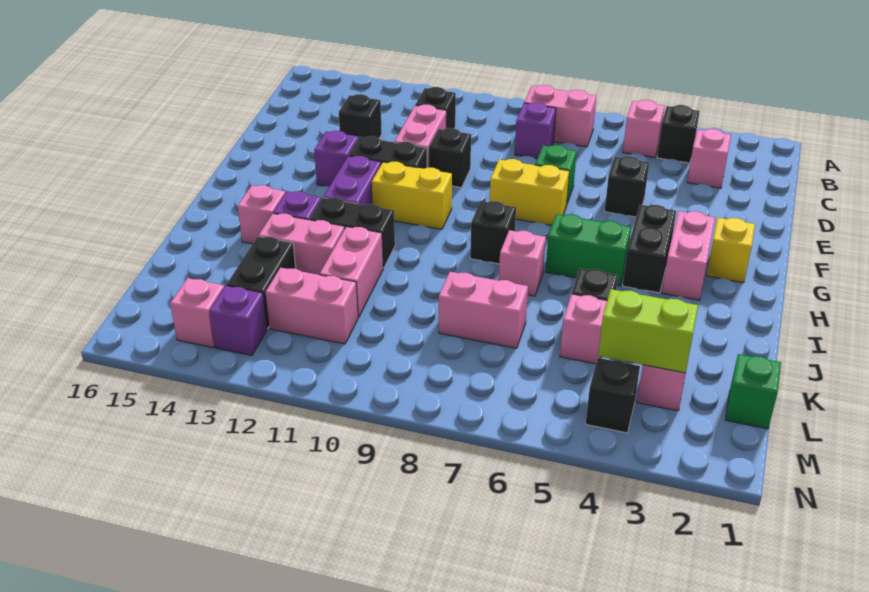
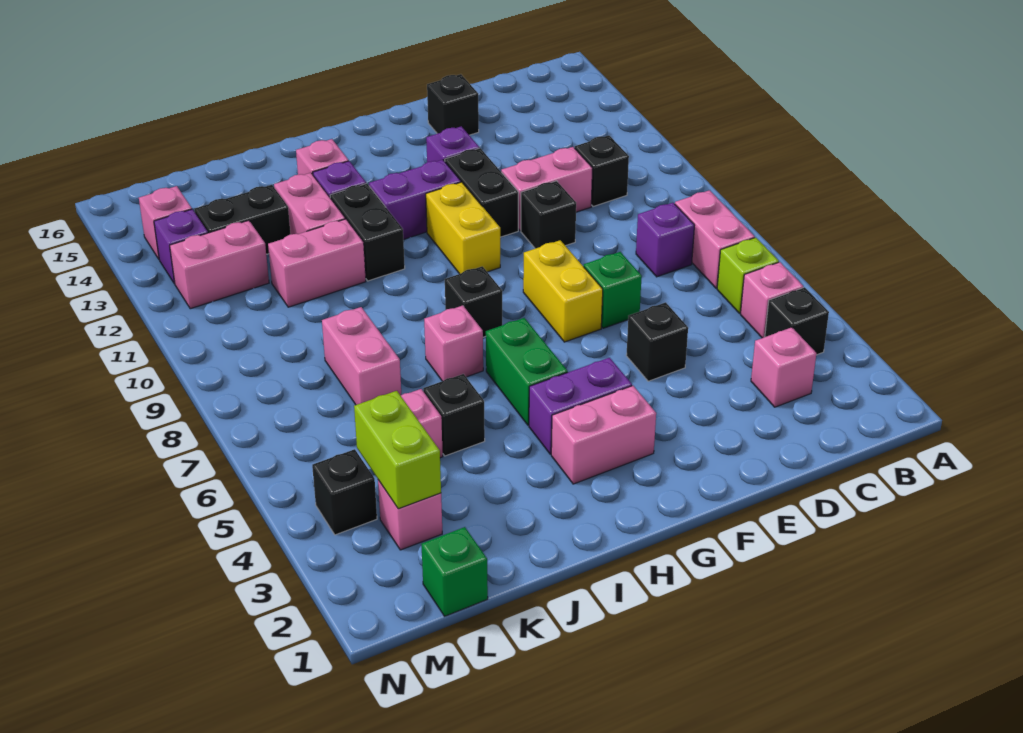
none -> lime brick B6 level 1
black brick D13 level 1 -> black brick E15 level 1
yellow brick G2 level 1 -> none
black brick G4:H4 level 1 -> purple brick G4:H4 level 1
pink brick L11:L12 level 1 -> pink brick L12:M12 level 1

